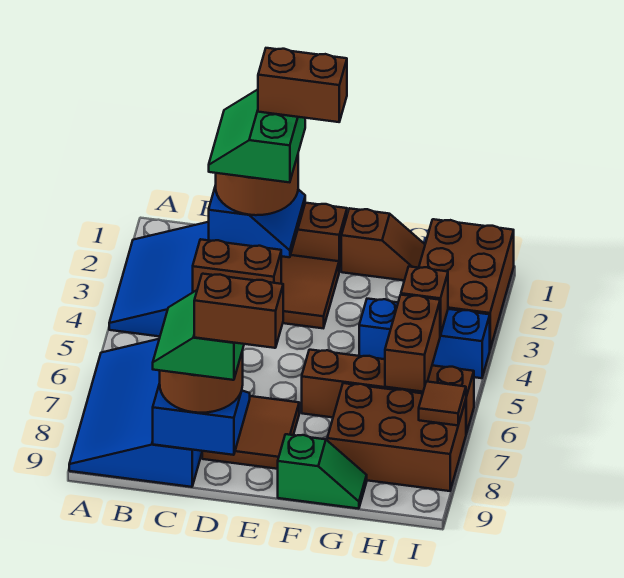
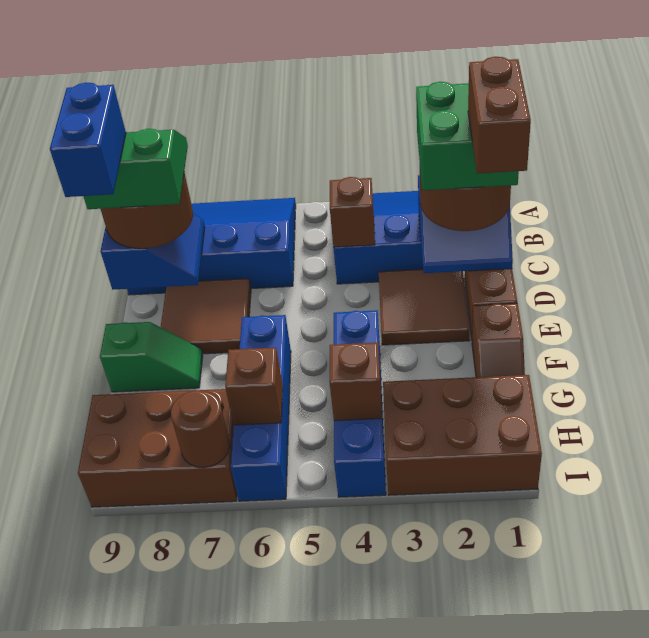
green slope C1:D2 level 4 top D -> green brick C1:D2 level 4
brown brick C4:D4 level 2 -> brown brick C4 level 2
brown brick D9:E9 level 5 -> blue brick D9:E9 level 5
brown brick F6:I6 level 1 -> blue brick F6:I6 level 1
green slope F9:G9 level 1 top F -> green slope F8:F9 level 1 top 9
blue brick G4:I4 level 1 -> blue brick F4:I4 level 1
brown brick G7:I8 level 1 -> brown brick H7:I9 level 1
brown brick H5:H6 level 2 -> brown brick H6 level 2
brown tile I7 level 2 -> brown round brick I7 level 2

